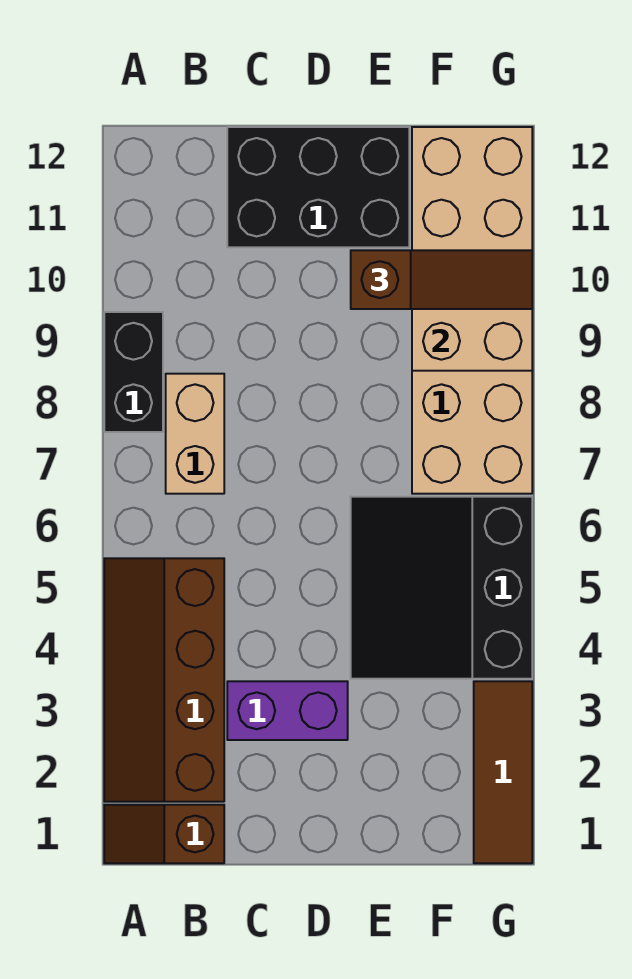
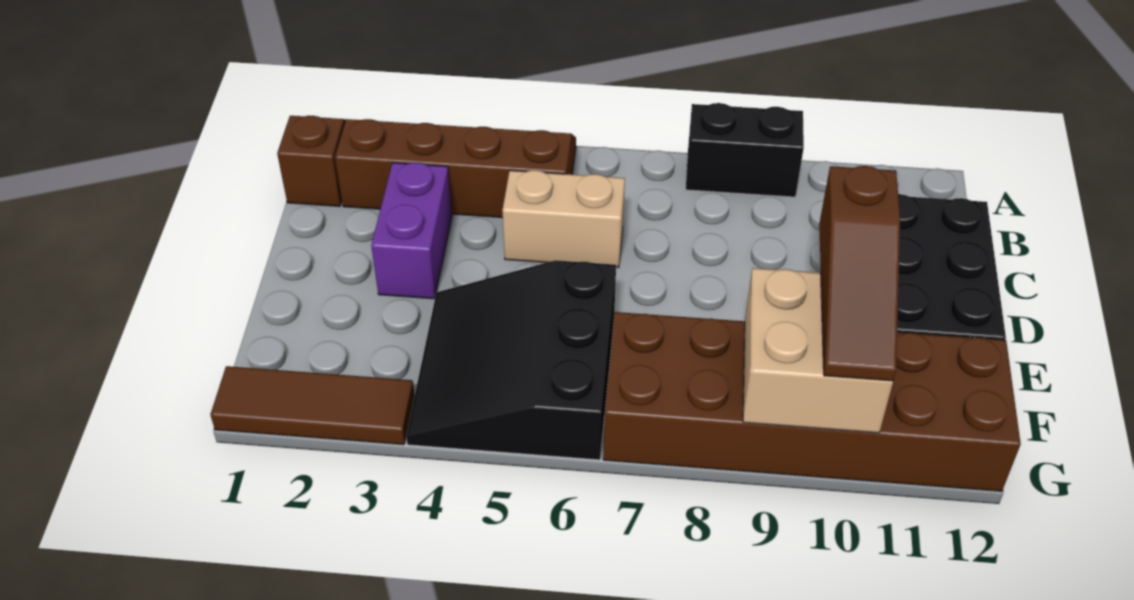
tan brick B7:B8 level 1 -> tan brick C5:C6 level 1
black slope E4:G6 level 1 top G -> black slope E4:G6 level 1 top 6
tan brick F7:G12 level 1 -> brown brick F7:G12 level 1

